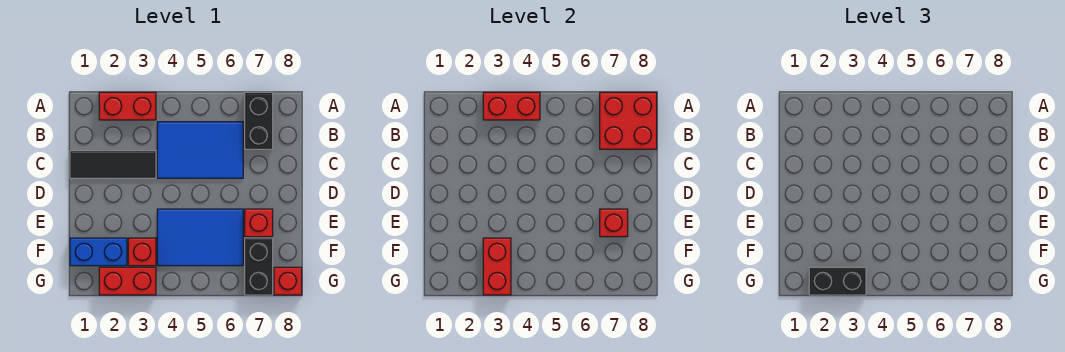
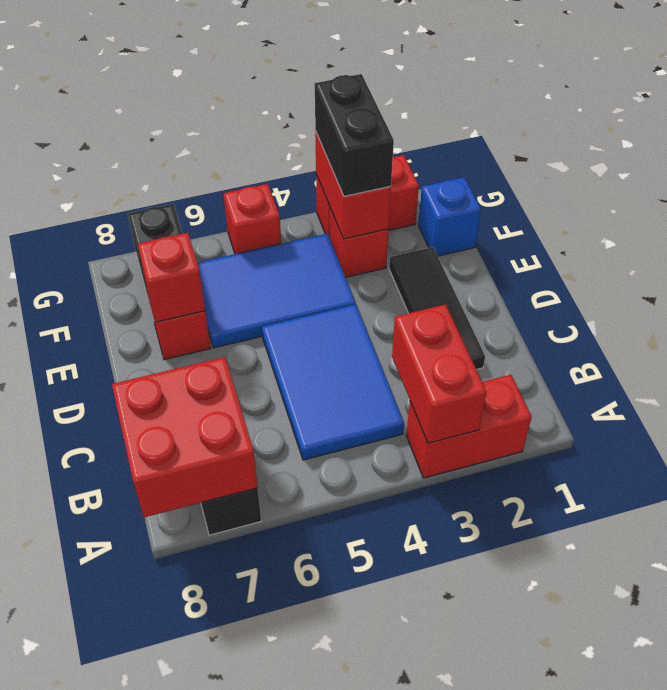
red brick A3:A4 level 2 -> red brick A3:B3 level 2
blue tile B4:C6 level 1 -> blue tile B4:D5 level 1
black tile C1:C3 level 1 -> black tile C2:E2 level 1
blue brick F1:F2 level 1 -> blue brick F1 level 1
black brick G2:G3 level 3 -> black brick F3:G3 level 3
red brick G8 level 1 -> red brick G5 level 1

